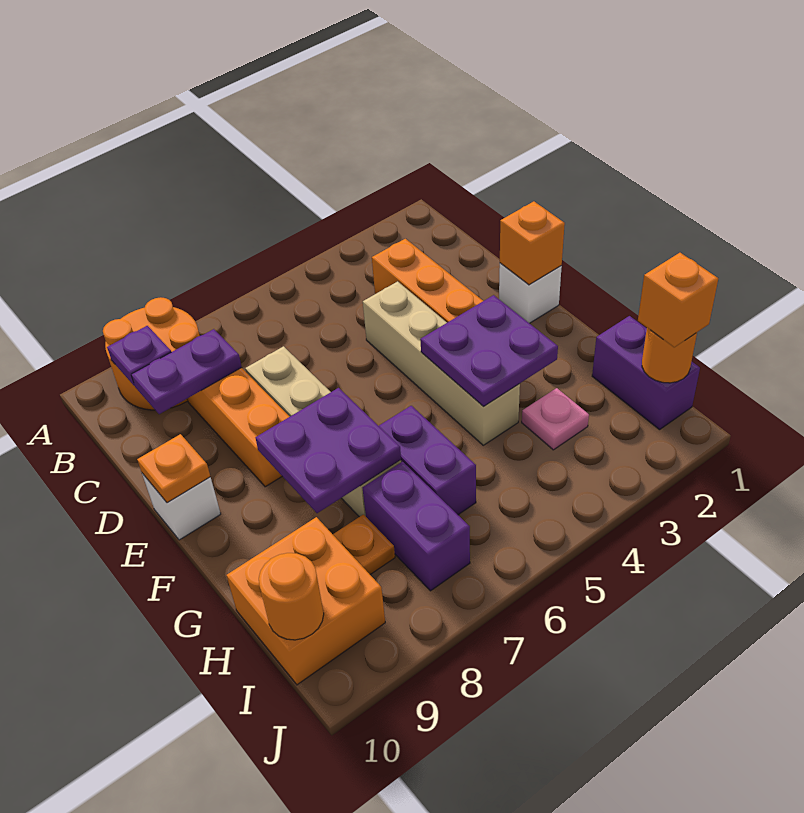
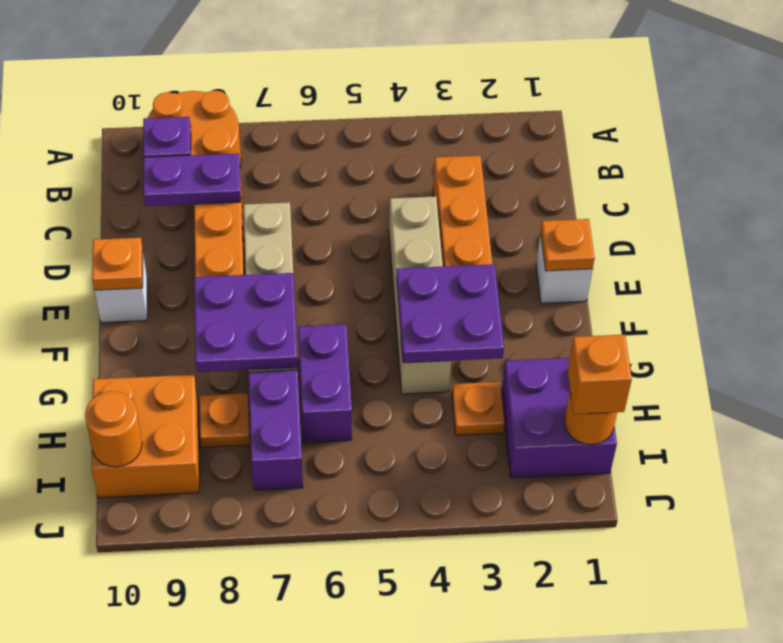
orange brick E1 level 2 -> orange plate E1 level 2
purple brick H1:I1 level 1 -> purple brick H1:I2 level 1
pink plate H3 level 1 -> orange plate H3 level 1

